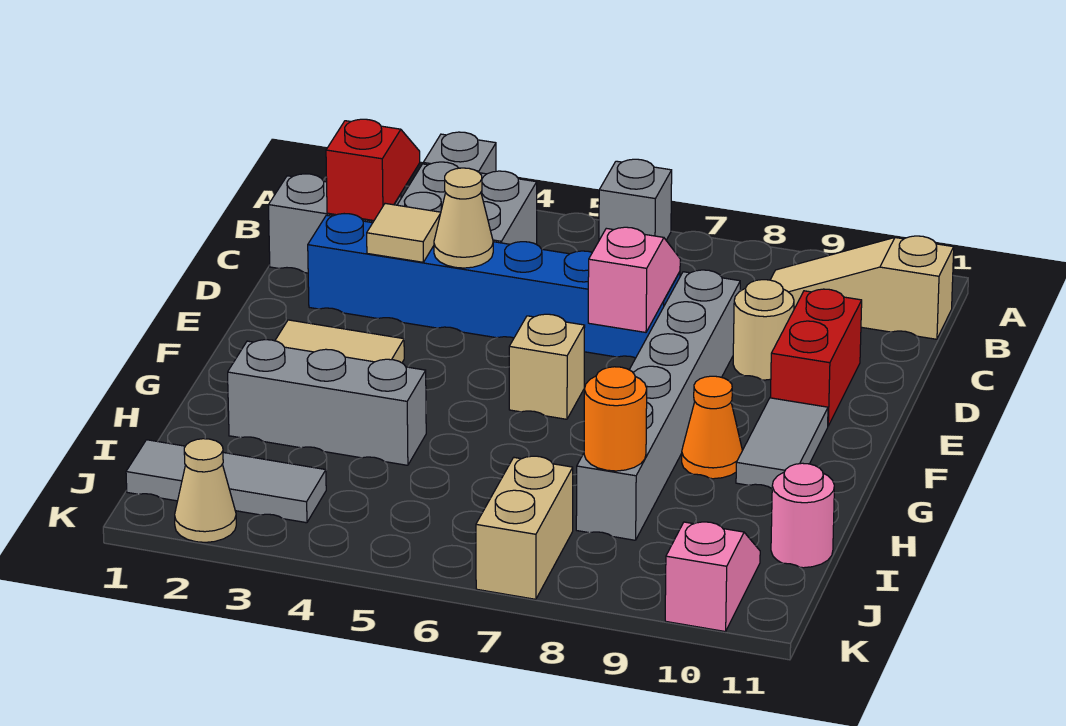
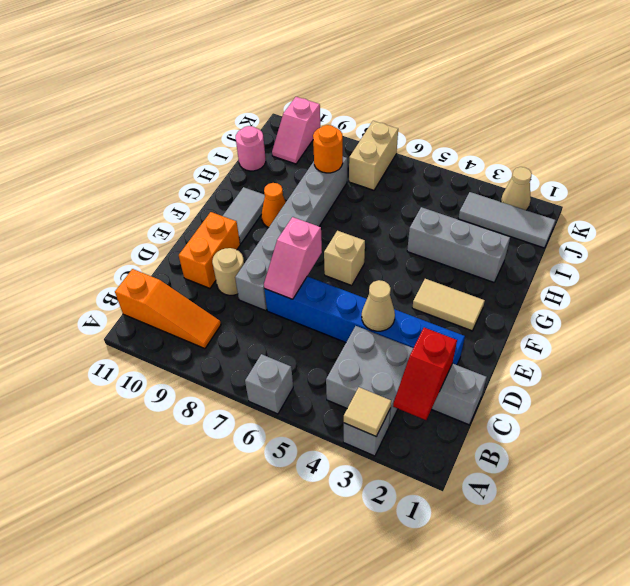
tan slope B9:B11 level 1 top 11 -> orange slope B9:B11 level 1 top 11
tan tile D3 level 2 -> tan tile A3 level 2
red brick D10:E10 level 1 -> orange brick D10:E10 level 1

